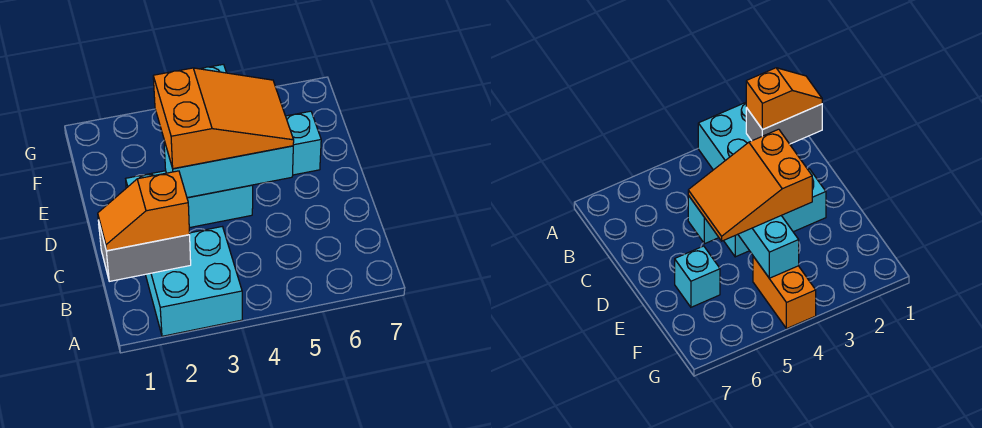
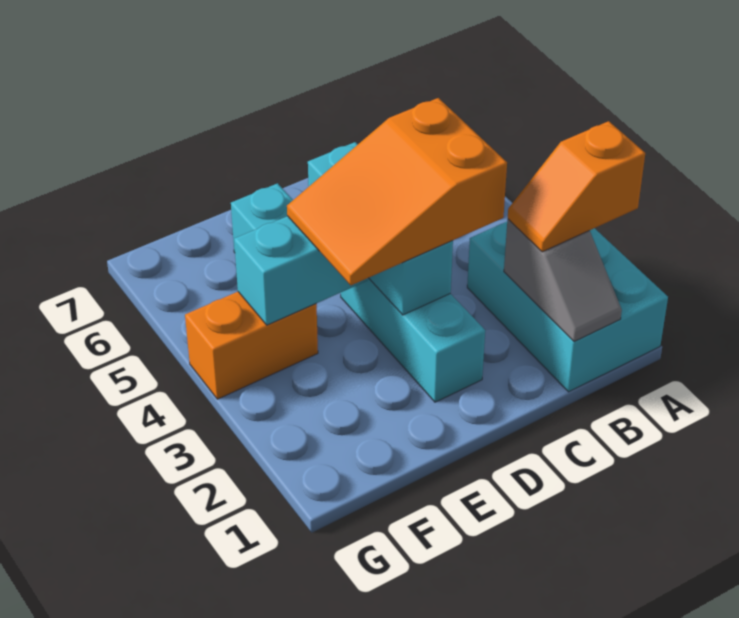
cyan brick A2:B3 level 1 -> cyan brick A1:B3 level 1
grey brick B1:B2 level 2 -> grey slope B1:B2 level 2 top 2
orange slope B1:B2 level 3 top 2 -> orange slope A2:B2 level 3 top A
orange slope D3:E5 level 3 top 3 -> orange slope C3:E4 level 3 top C

